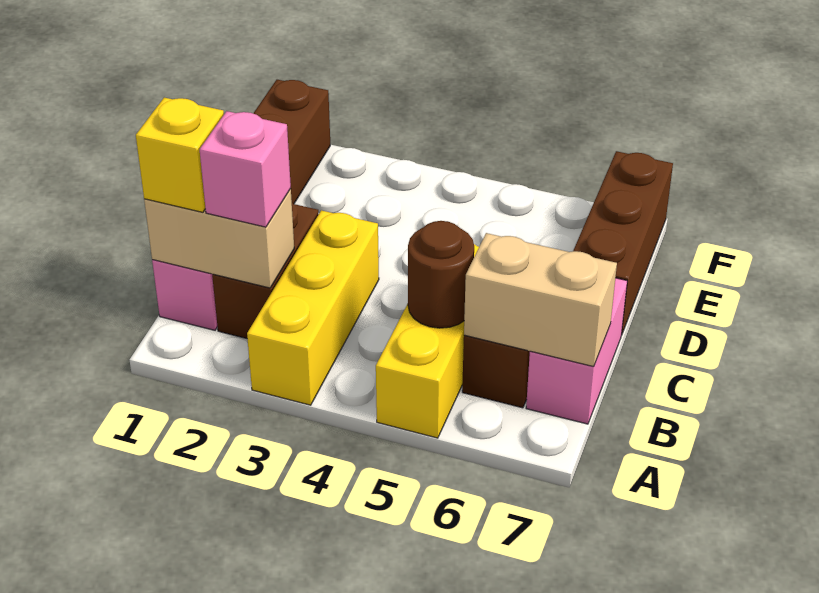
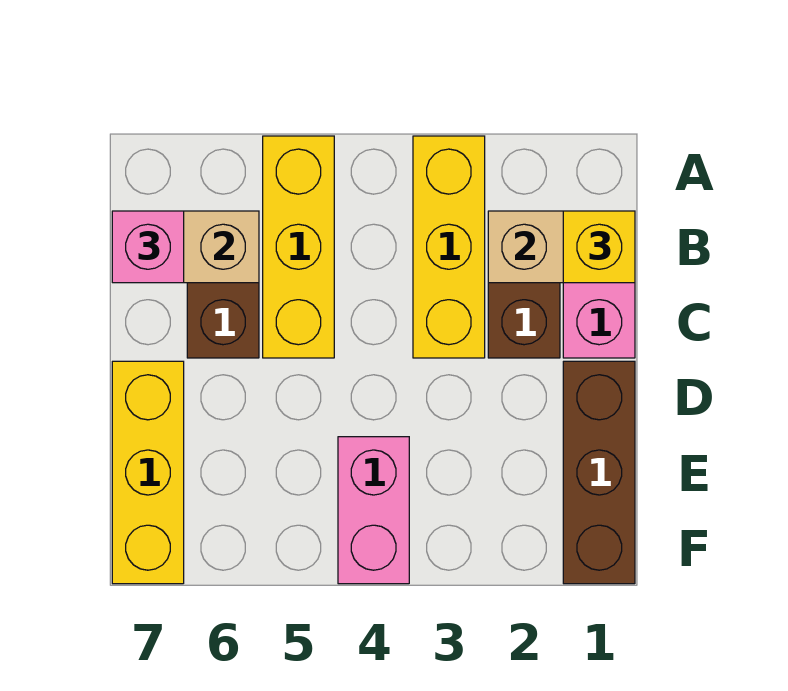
pink brick B2 level 3 -> pink brick B7 level 3
brown round brick B5 level 2 -> none
pink brick B7:C7 level 1 -> pink brick E4:F4 level 1
brown brick D7:F7 level 1 -> yellow brick D7:F7 level 1

